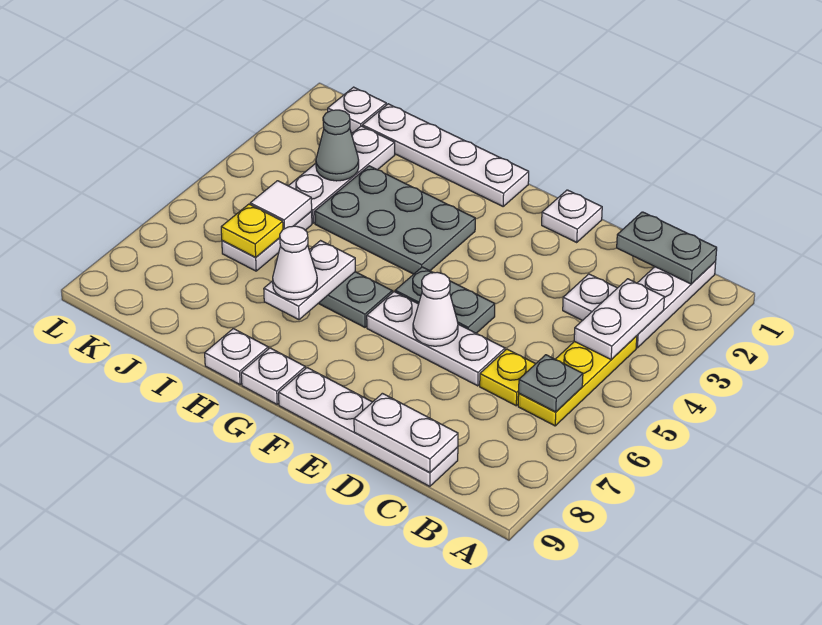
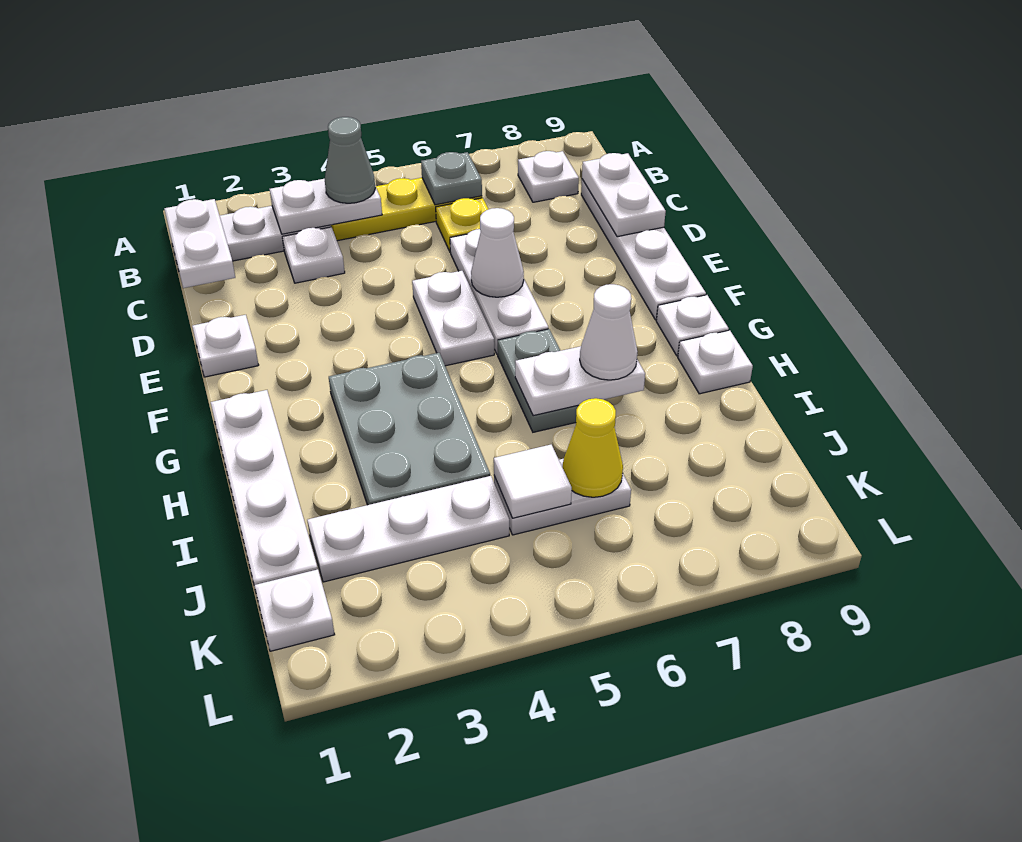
grey plate B1:C1 level 2 -> white plate B1:C1 level 2
none -> white plate B8 level 1
grey plate E5:F5 level 1 -> white plate E5:F5 level 1
grey cone J3 level 2 -> grey cone B4 level 3
yellow plate J6 level 2 -> yellow cone J6 level 2

